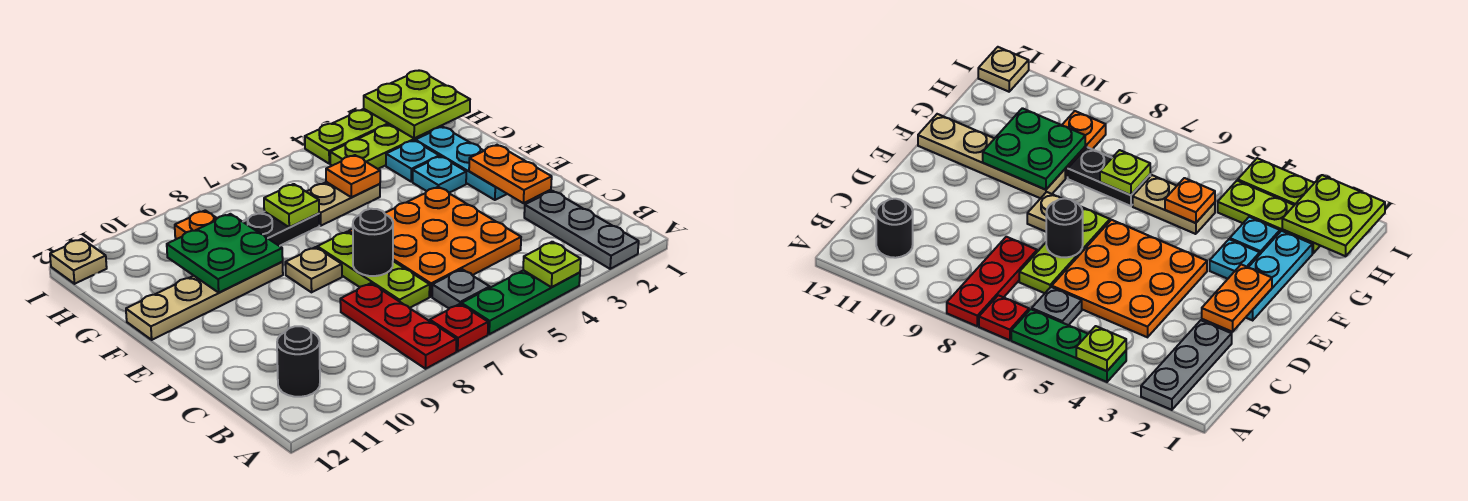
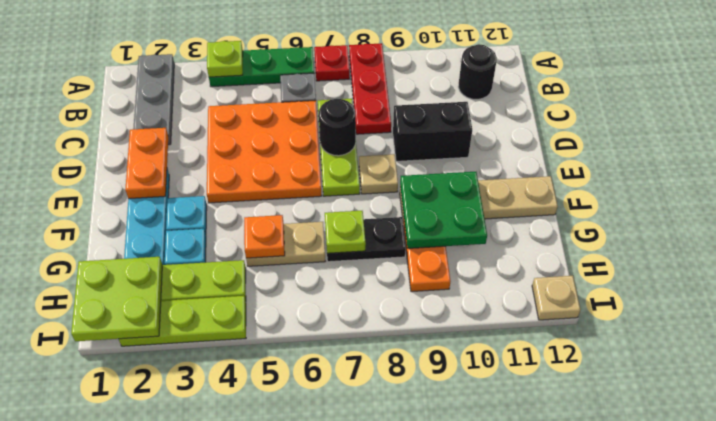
none -> black brick D9:D10 level 1

